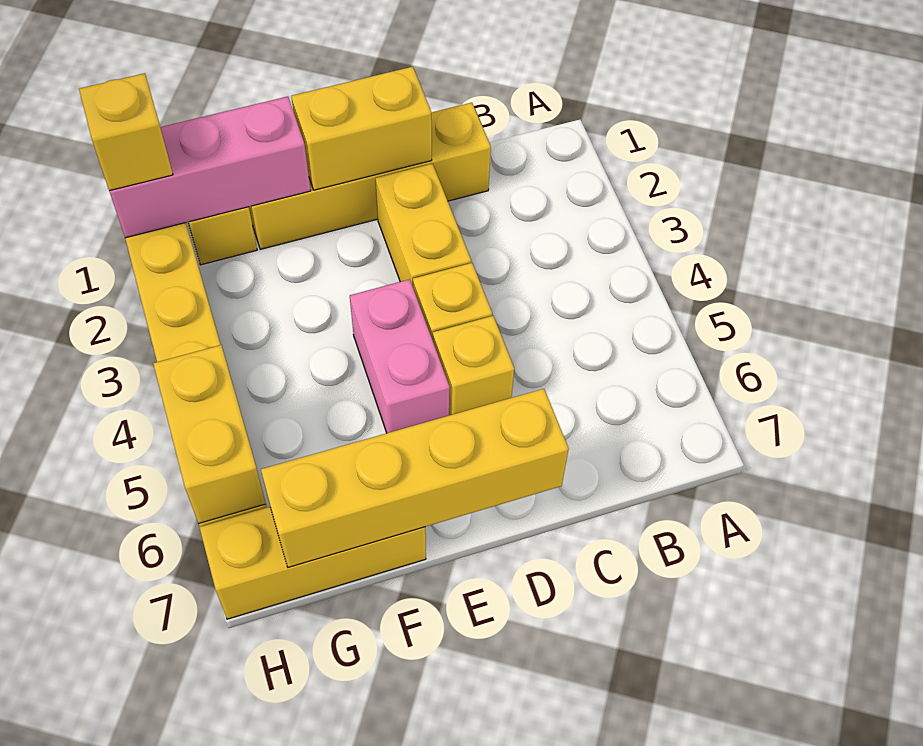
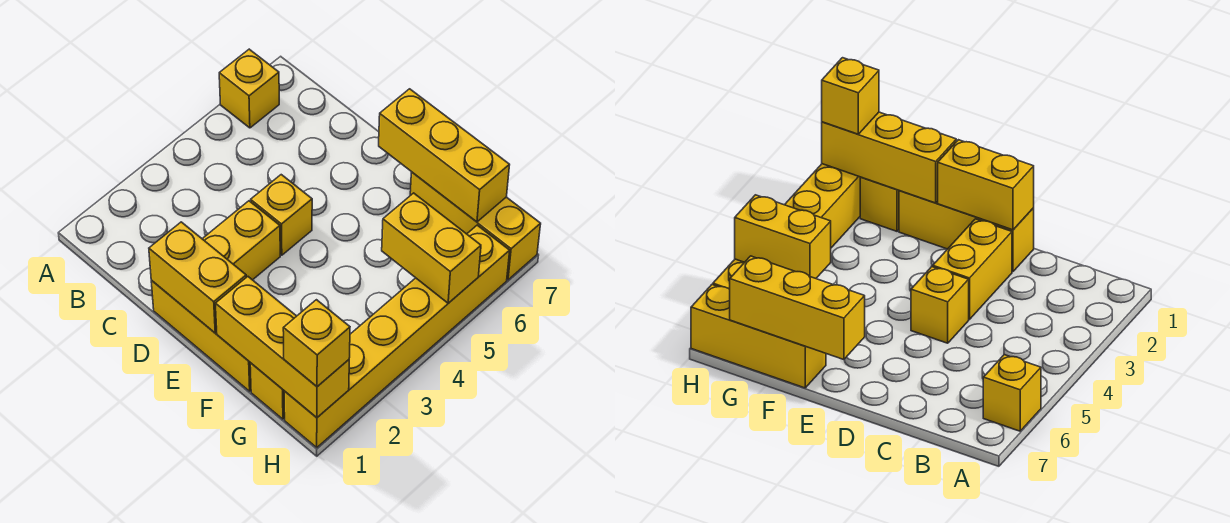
yellow brick C1:F1 level 1 -> yellow brick D1:F1 level 1
yellow brick D5 level 1 -> yellow brick A6 level 1
yellow brick D7:G7 level 2 -> yellow brick E7:G7 level 2
pink brick E4:E5 level 1 -> none
pink brick F1:H1 level 2 -> yellow brick F1:H1 level 2
yellow brick H5:H6 level 2 -> yellow brick G5:H5 level 2

